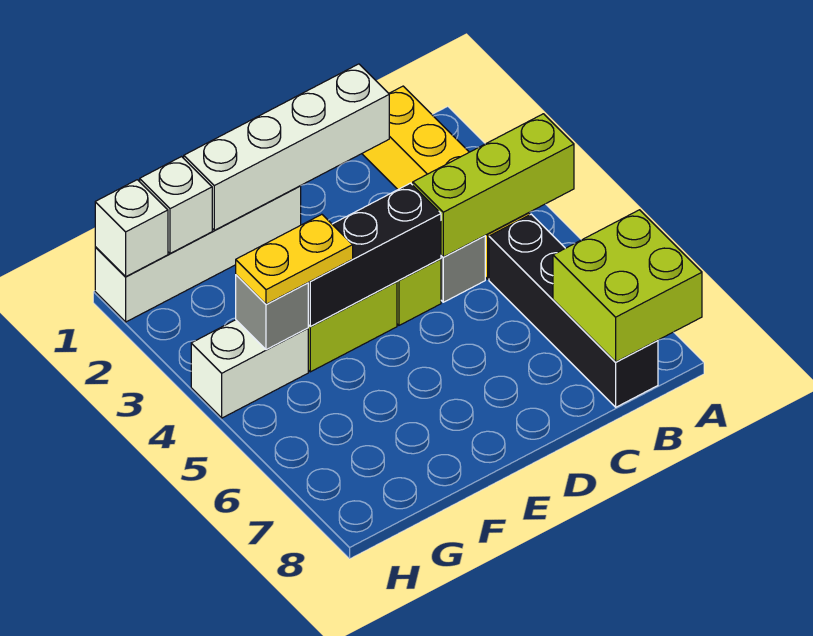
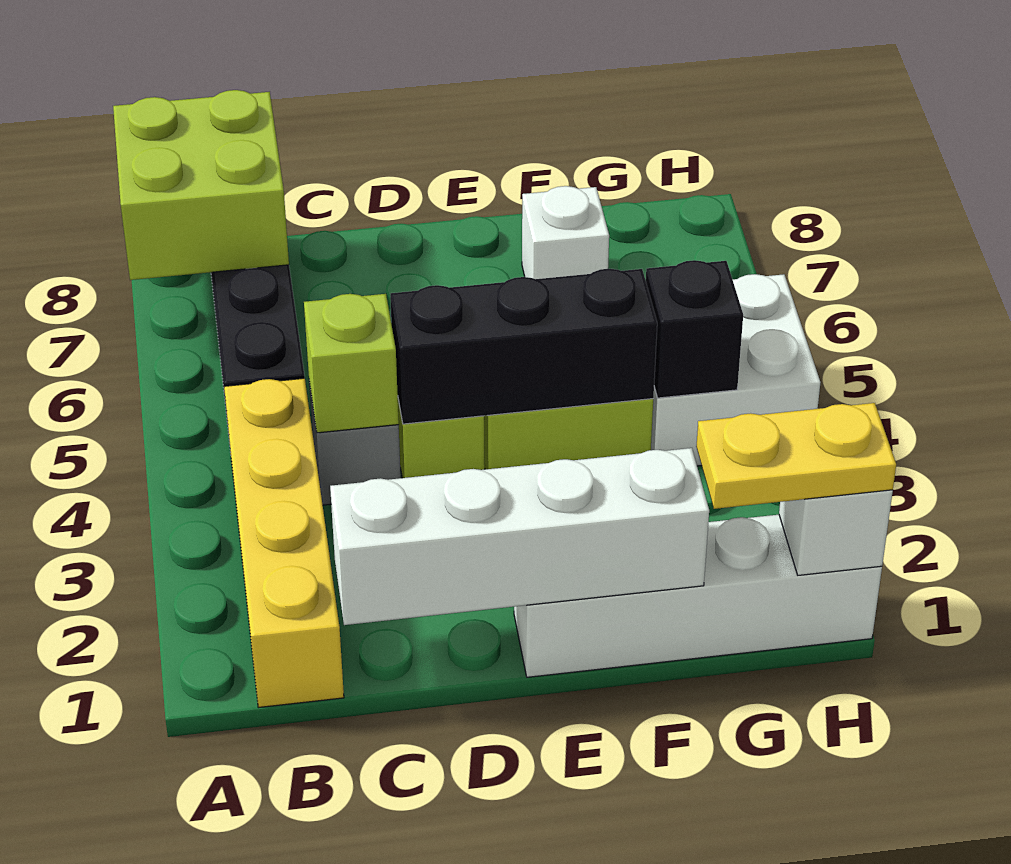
lime brick A4:C4 level 2 -> lime brick C4 level 2
yellow plate F4:G4 level 3 -> yellow plate G1:H1 level 3
white brick G1 level 2 -> white brick F7 level 1
white brick G4:H4 level 1 -> white brick G4:H5 level 1
grey brick G4 level 2 -> black brick G4 level 2

